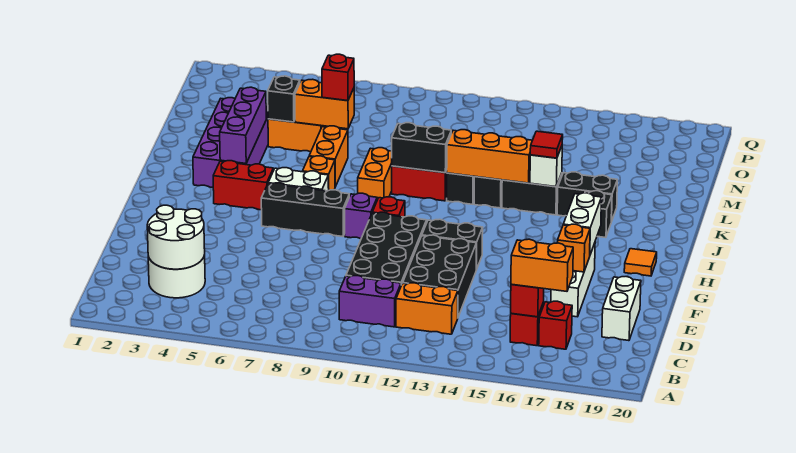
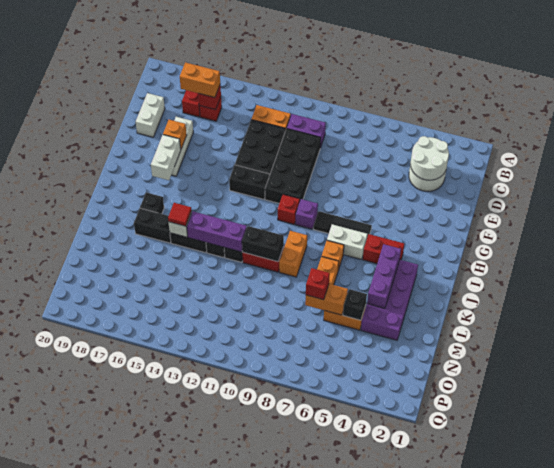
black brick H6:H8 level 1 -> black tile H6:H8 level 1
orange tile H19 level 1 -> none
orange brick K12:K14 level 2 -> purple brick K12:K14 level 2

